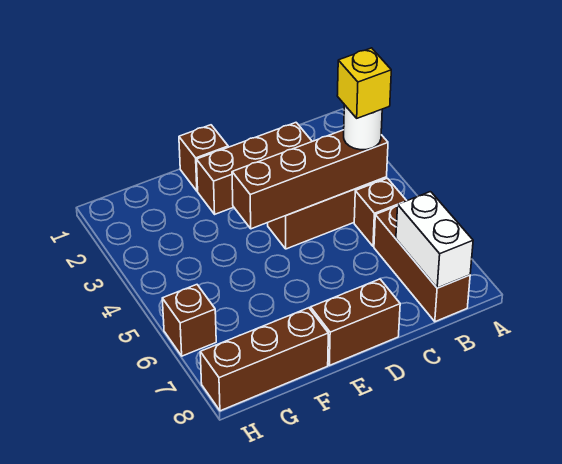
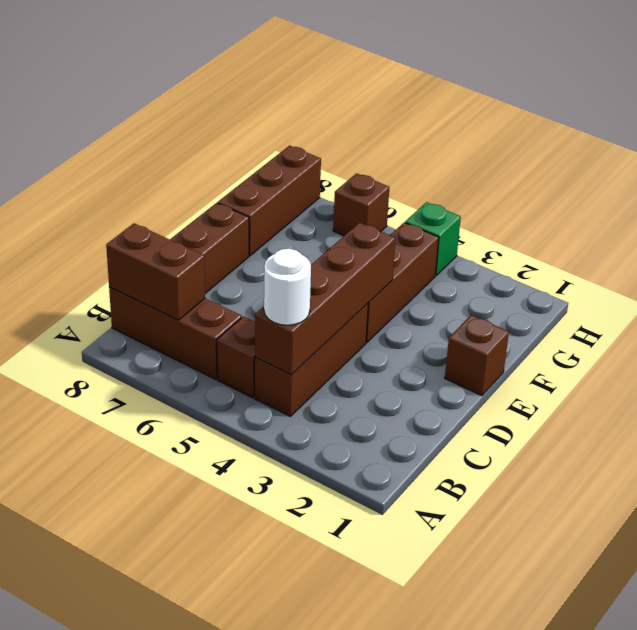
yellow brick B4 level 4 -> none
white brick B7:B8 level 2 -> brown brick B7:B8 level 2
brown brick C2:E2 level 1 -> brown brick E4:G4 level 1
none -> green brick H4 level 1

